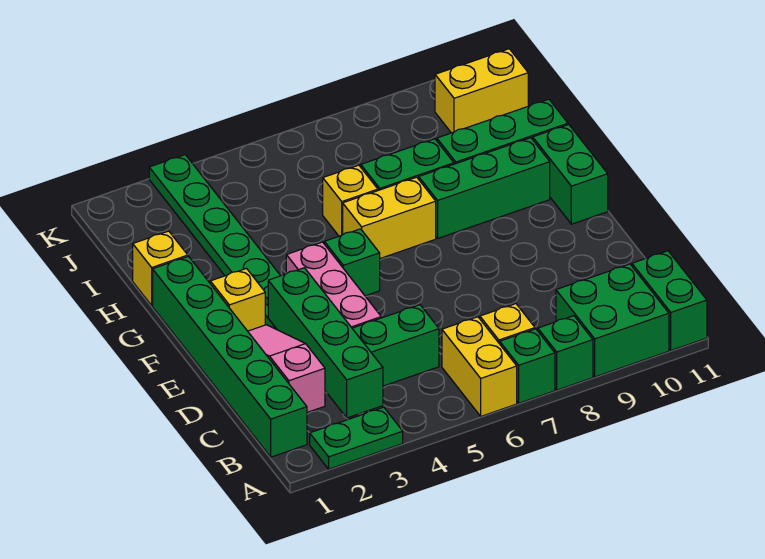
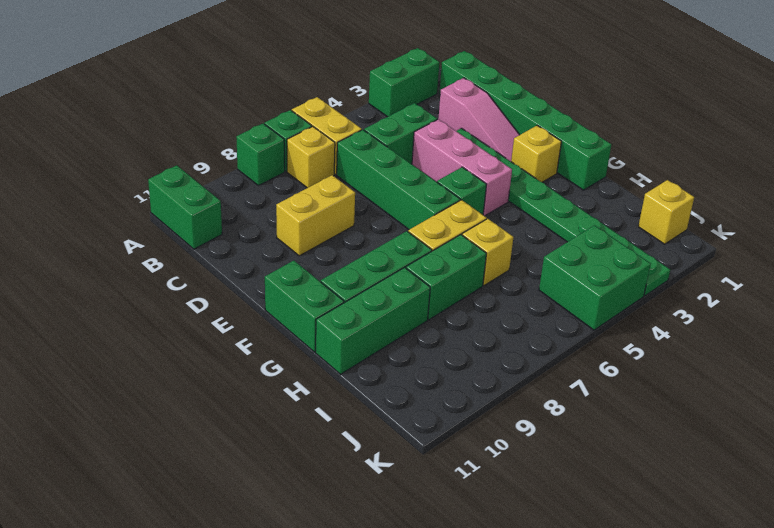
green plate A2:A3 level 1 -> green brick A2:A3 level 1
green brick A9:B10 level 1 -> green brick J4:K5 level 1
green brick B3:E3 level 2 -> green brick C6:F6 level 1
yellow brick H1 level 1 -> yellow brick J1 level 1
yellow brick J10:J11 level 1 -> yellow brick D8:D9 level 1

